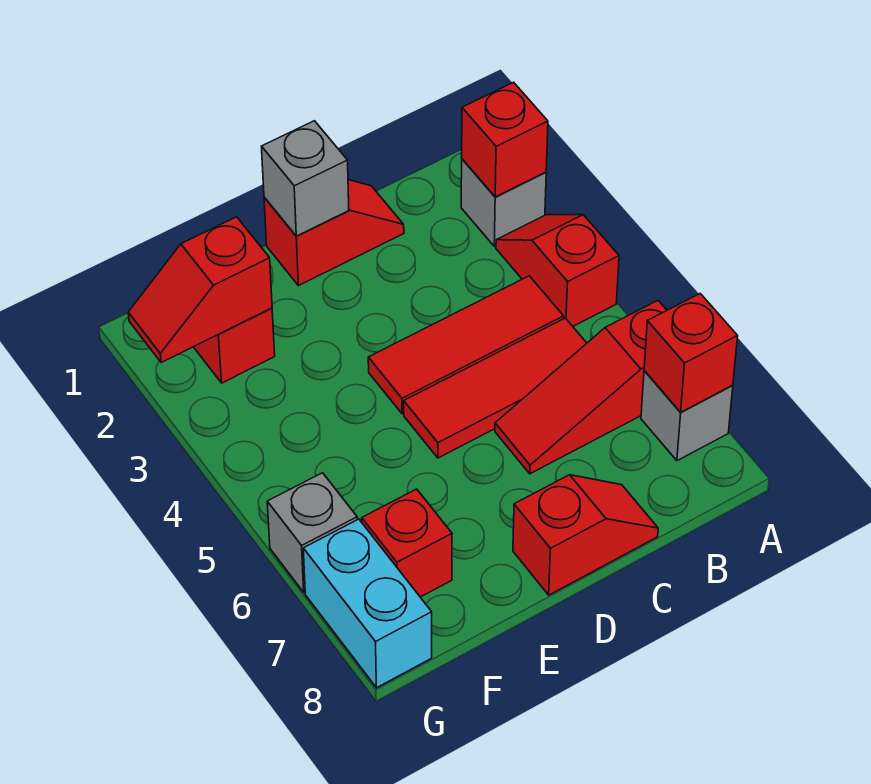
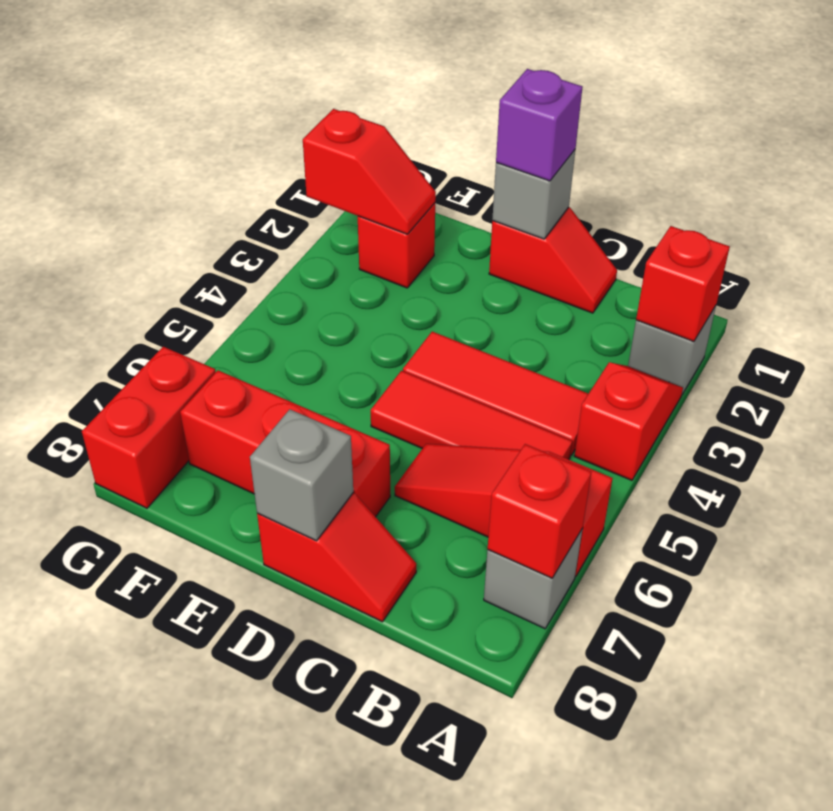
none -> purple brick D1 level 3
red slope F2:G2 level 2 top F -> red slope F2:G2 level 2 top G
red brick F7 level 1 -> red brick D7:F7 level 1
grey brick G6 level 1 -> grey brick D8 level 2
cyan brick G7:G8 level 1 -> red brick G7:G8 level 1

